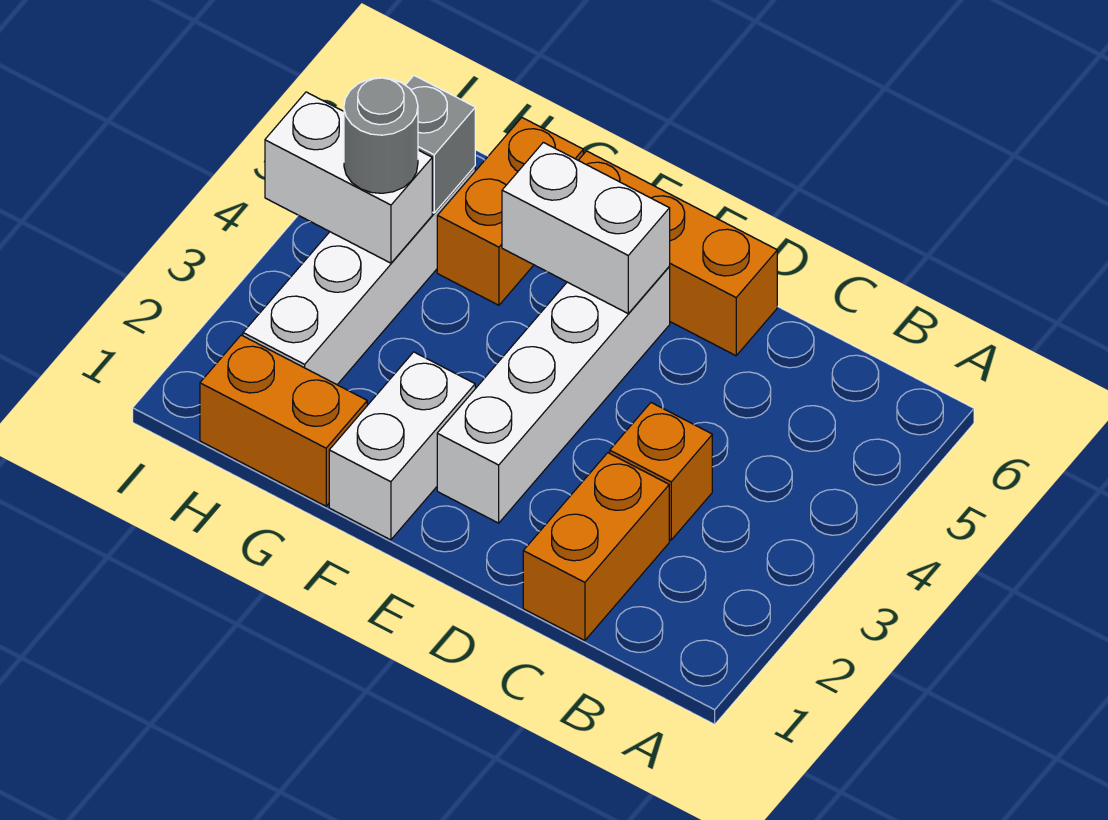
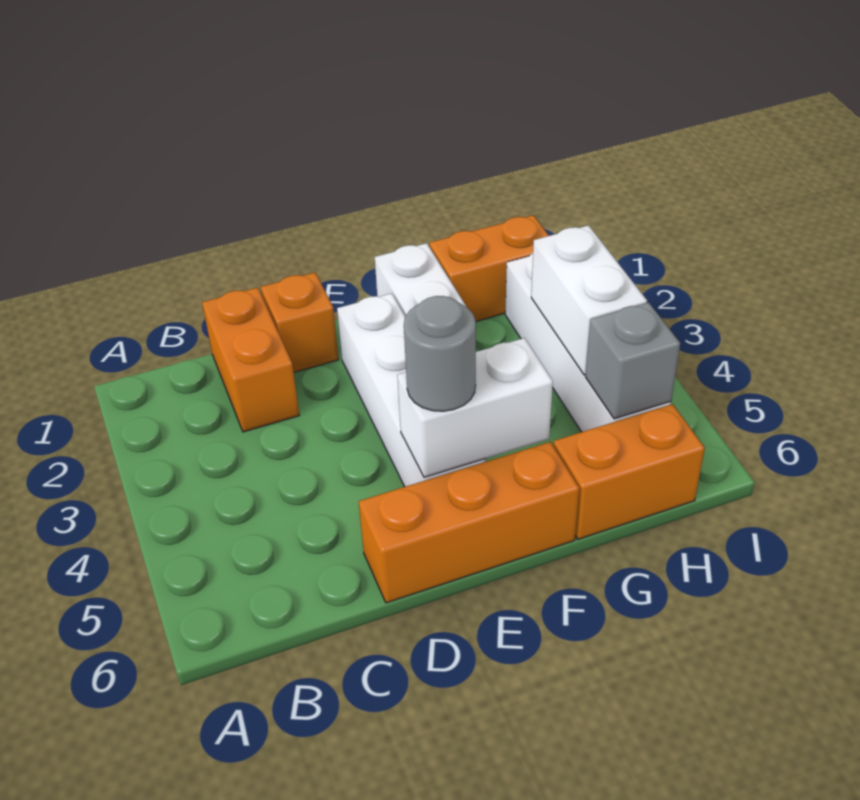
orange brick C3 level 1 -> orange brick D1 level 1
orange brick G5:G6 level 1 -> orange brick G6:H6 level 1
white brick H4:I4 level 2 -> white brick H3:H4 level 2
grey round brick H4 level 3 -> grey round brick E5 level 3

